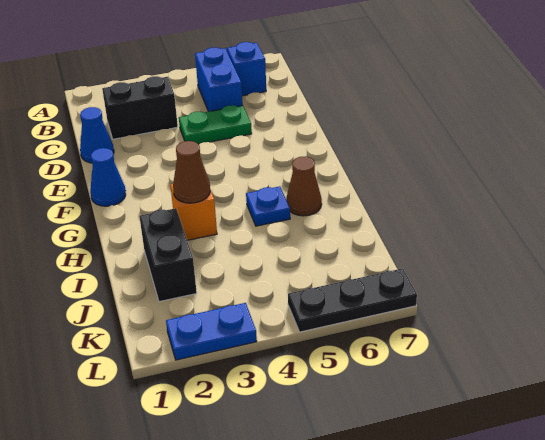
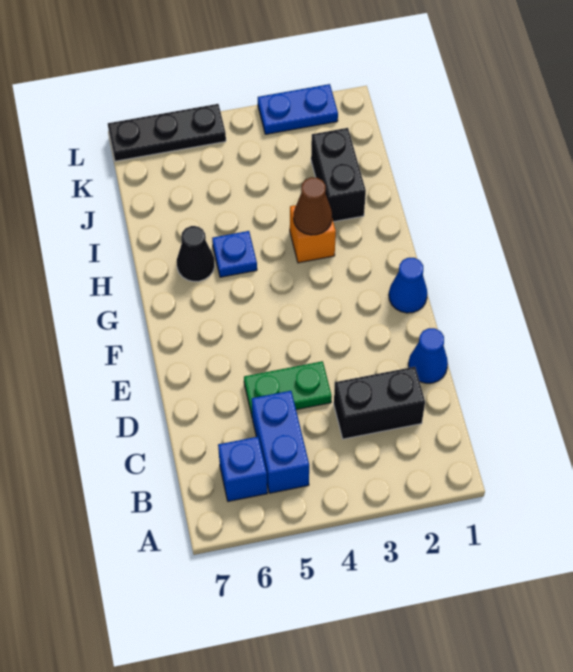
brown cone H6 level 1 -> black cone H6 level 1

